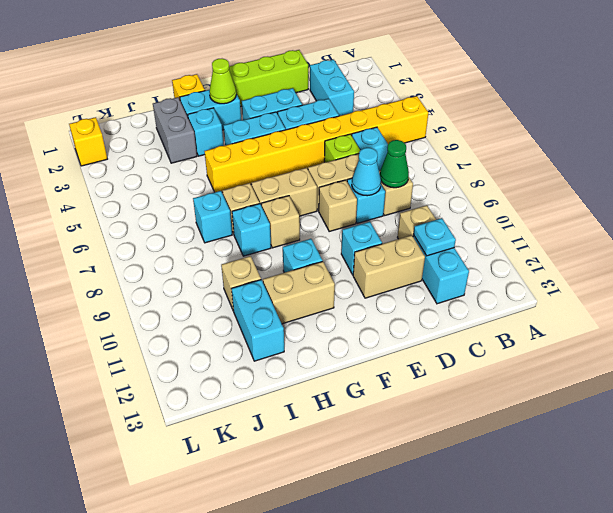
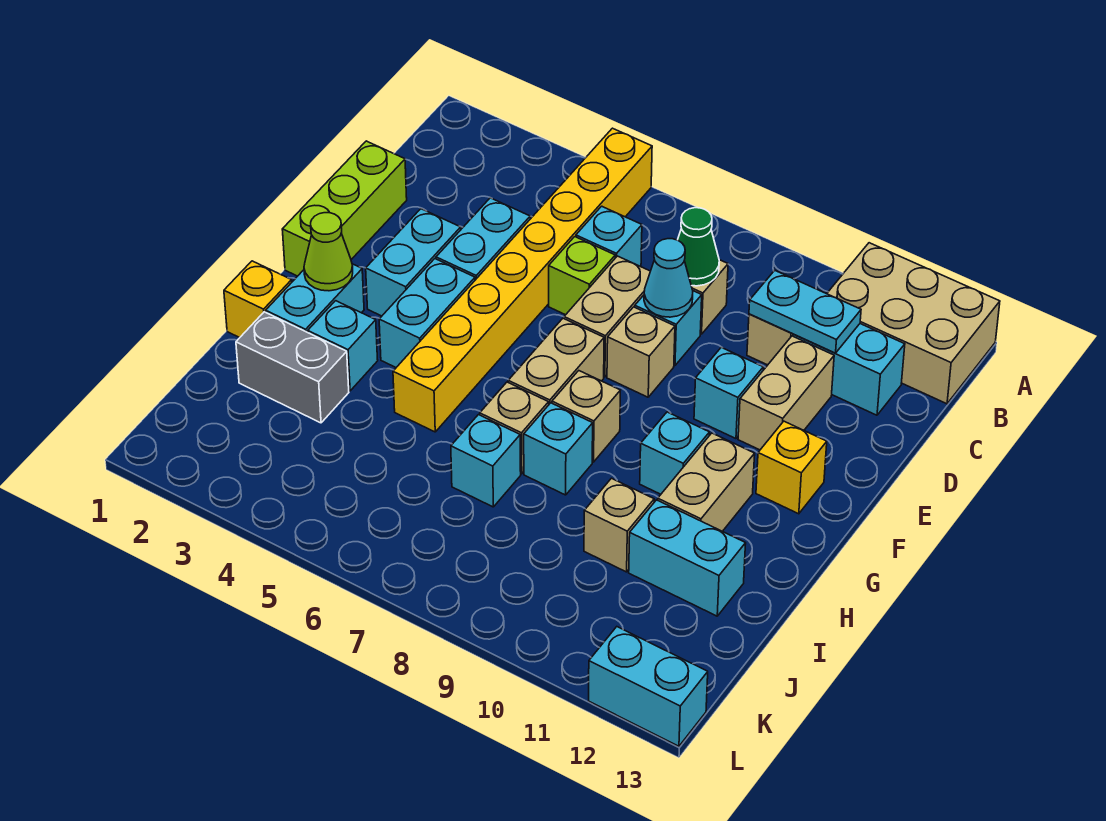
none -> tan brick A11:B13 level 1
cyan brick C2:C3 level 1 -> cyan brick L12:L13 level 1
cyan plate C11 level 2 -> cyan plate C10:C11 level 2
yellow brick L2 level 1 -> yellow brick F12 level 1

